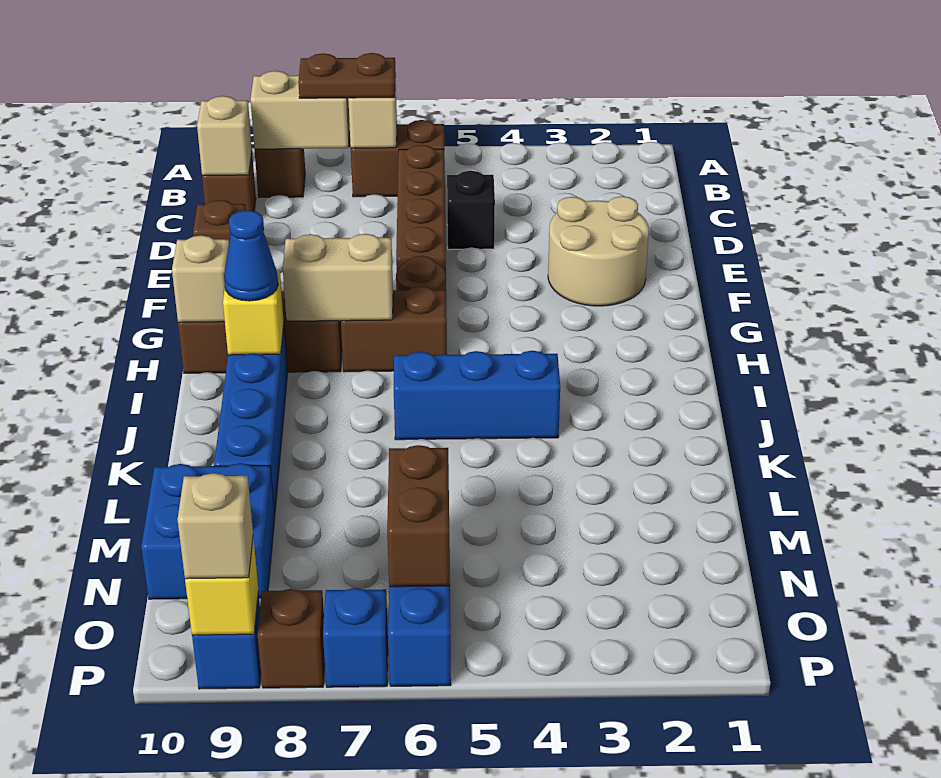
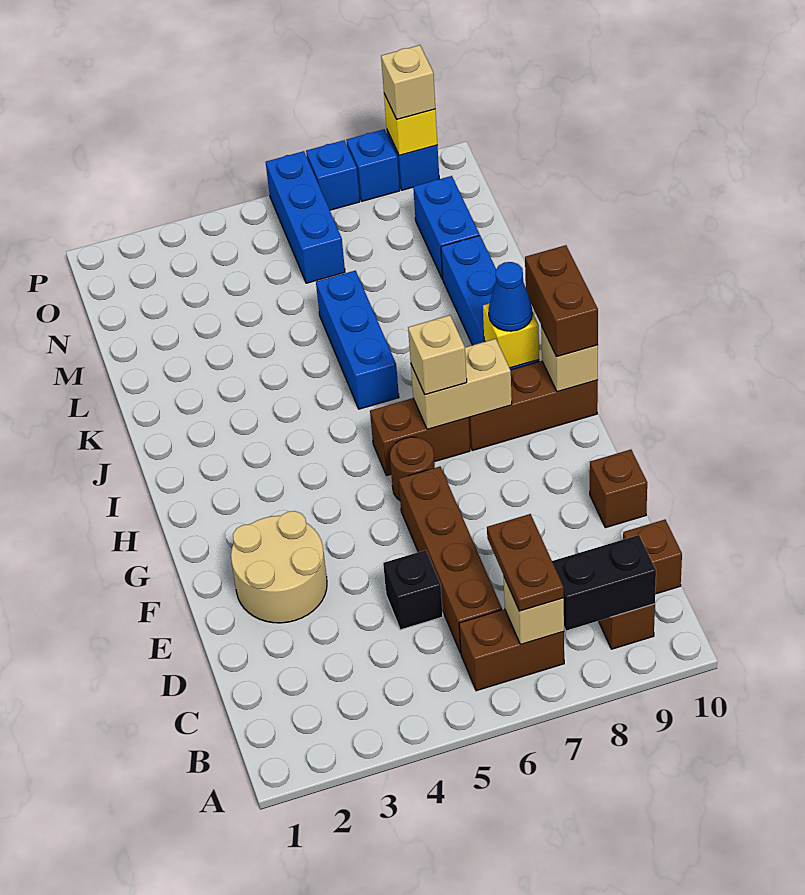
brown plate B7:B8 level 3 -> brown plate B7:C7 level 3
tan brick B8:B9 level 2 -> black brick B8:B9 level 2
tan brick C10 level 2 -> tan brick H7 level 3
blue brick J4:J6 level 1 -> blue brick J6:L6 level 1
blue brick M9:N10 level 1 -> blue brick M9:N9 level 1
brown brick N6:O6 level 2 -> brown brick H10:I10 level 3
brown brick P8 level 1 -> blue brick P8 level 1

